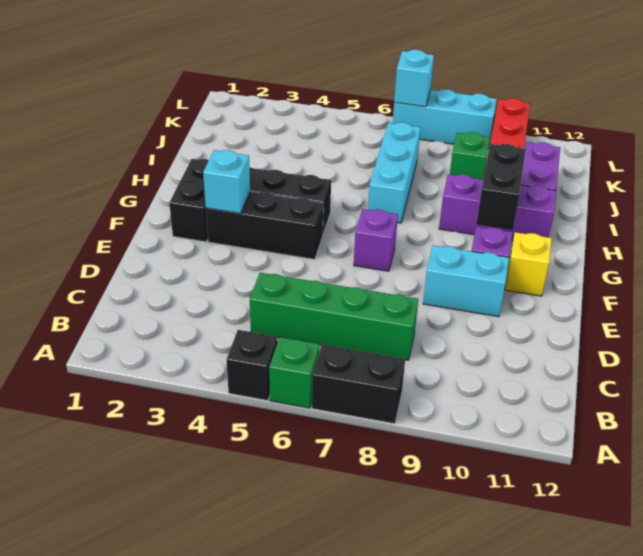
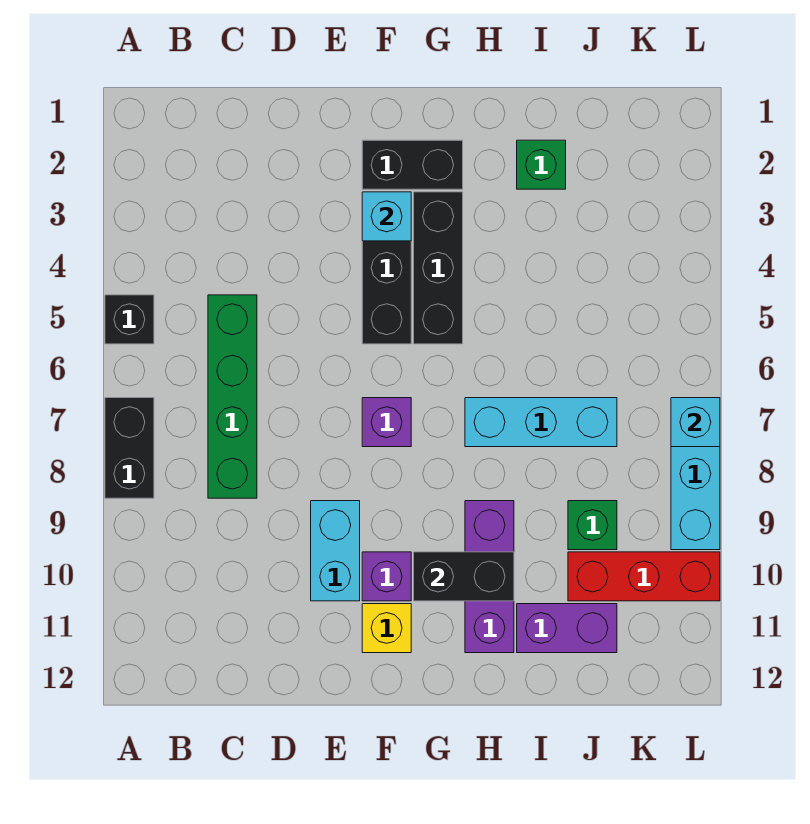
green brick A6 level 1 -> green brick I2 level 1

